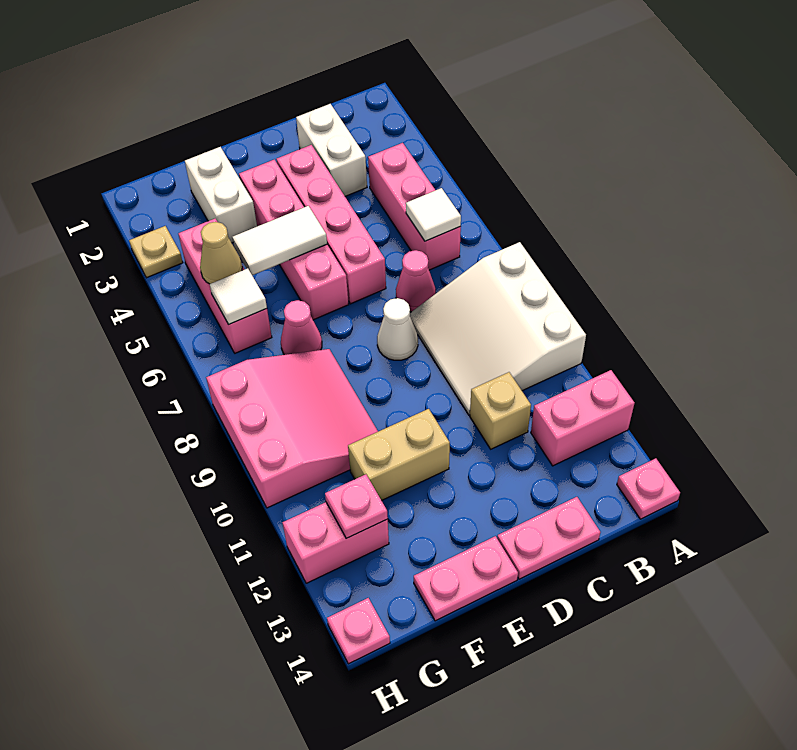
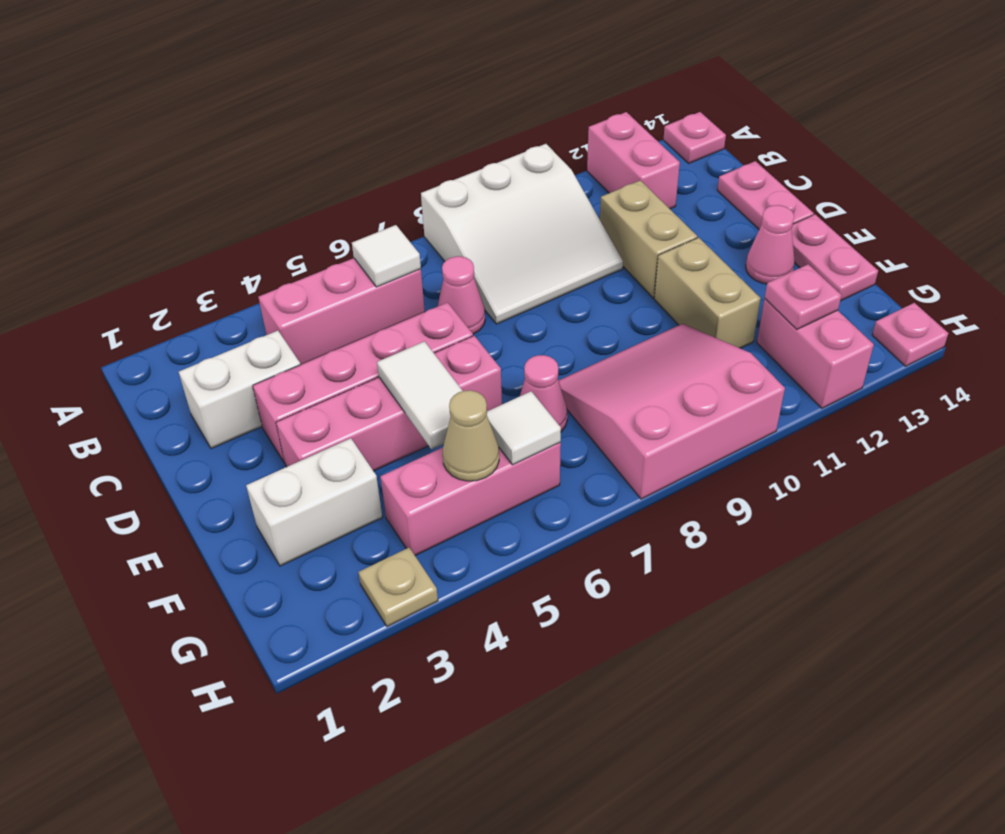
tan brick C11 level 1 -> tan brick C11:D11 level 1
white cone D8 level 1 -> none
none -> pink cone E13 level 1

